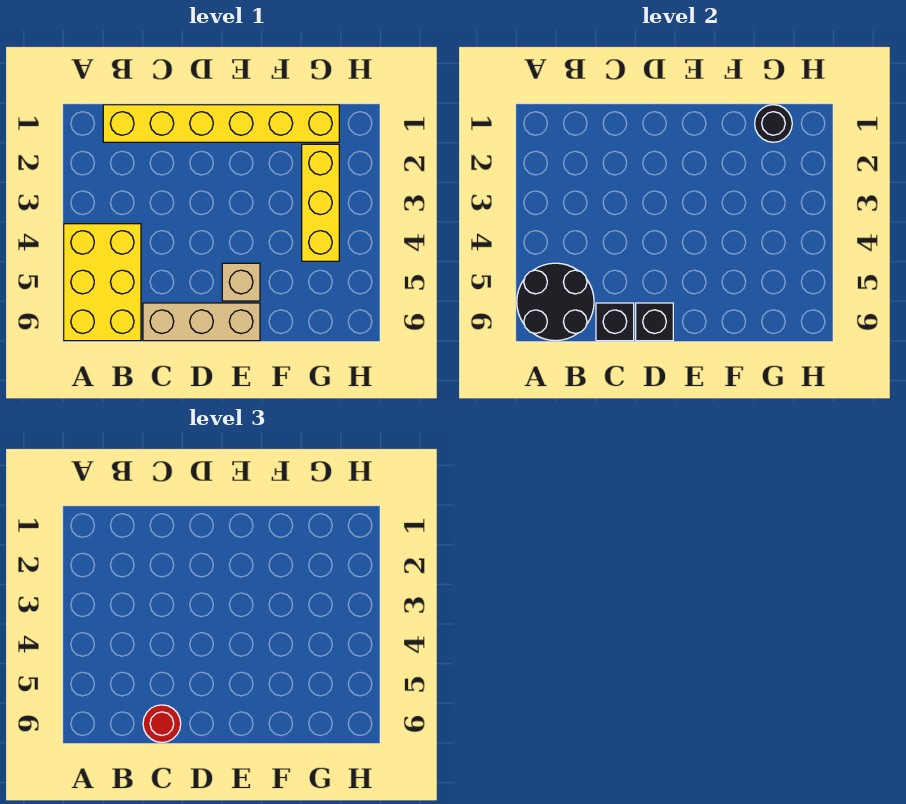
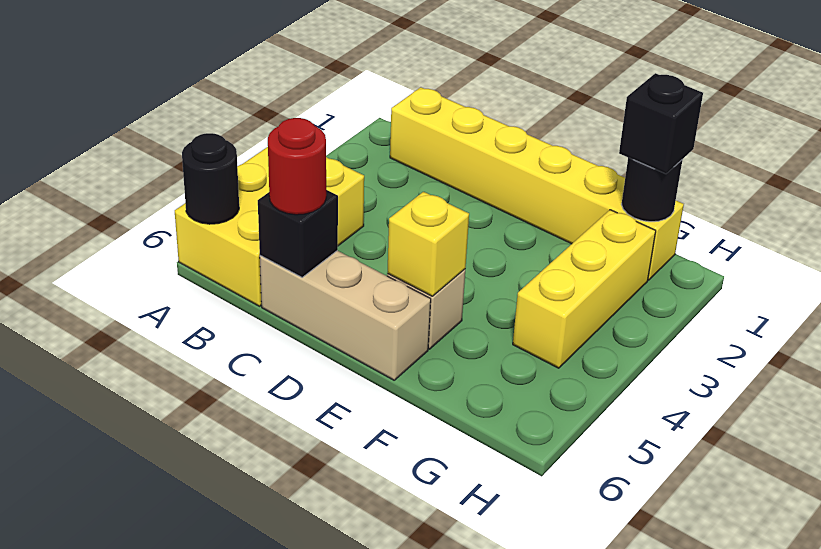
black round brick A5:B6 level 2 -> black round brick A6 level 2
black brick D6 level 2 -> black brick G1 level 3
none -> yellow brick E5 level 2

